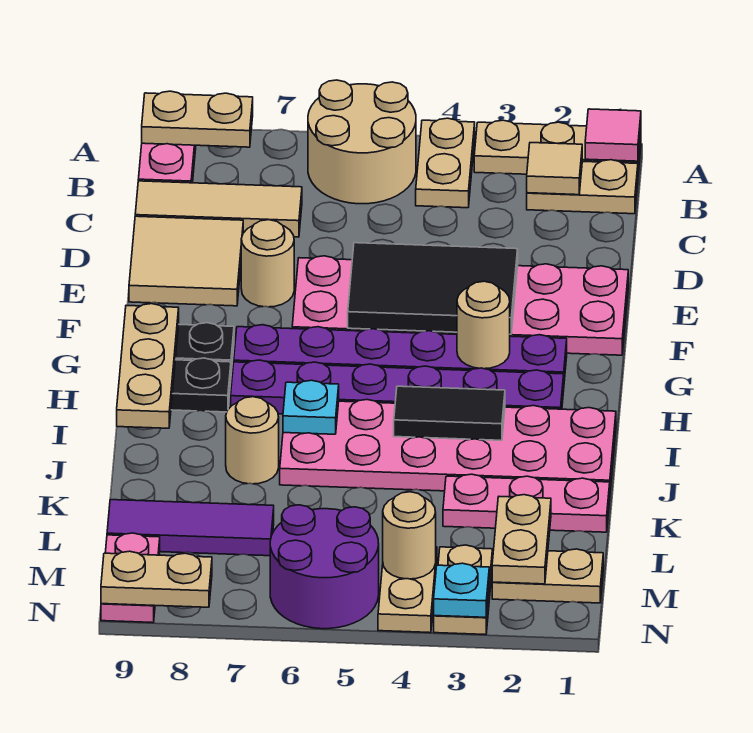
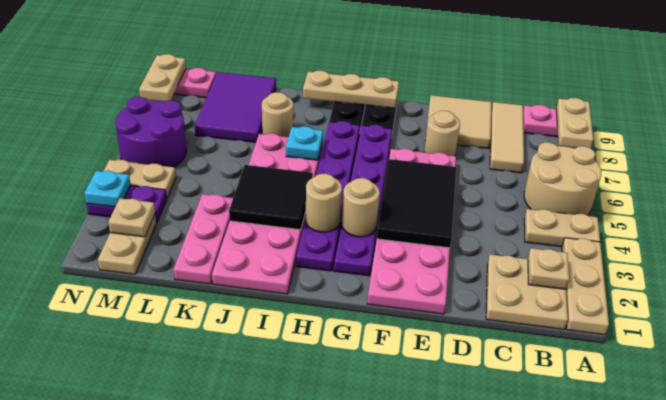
pink tile A1 level 2 -> none
tan plate B1:B2 level 1 -> tan plate B1:C2 level 1
tan tile B2 level 2 -> tan plate B2 level 2
black tile I3:I4 level 2 -> black tile I3:J4 level 2
tan plate L2:M2 level 2 -> tan plate M2 level 2
purple tile L7:L9 level 1 -> purple tile K7:L9 level 1
tan plate M3:N3 level 1 -> purple plate M3:N3 level 1
tan round brick M4 level 2 -> tan round brick H3 level 2

